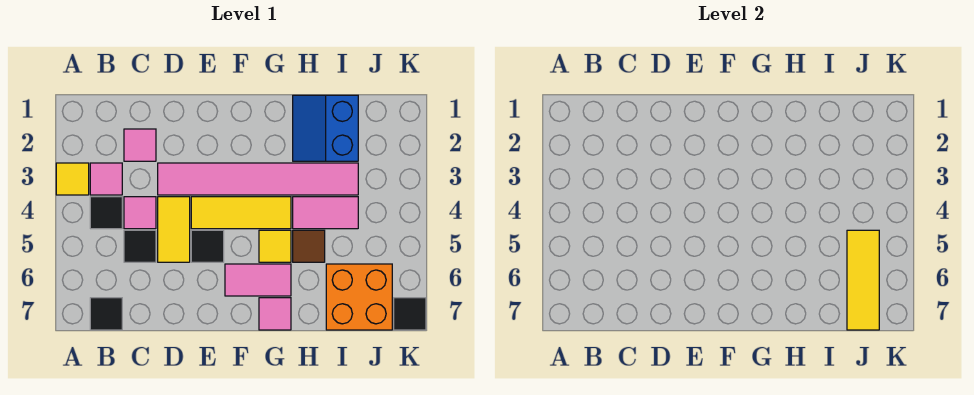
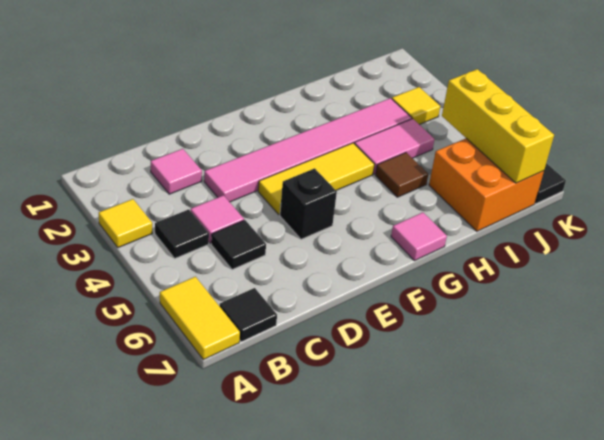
pink tile B3 level 1 -> none
yellow tile D4:D5 level 1 -> yellow tile A6:A7 level 1
black tile E5 level 1 -> black brick E5 level 1
pink tile F6:G6 level 1 -> none
yellow tile G5 level 1 -> yellow tile J3 level 1
blue slope H1:I2 level 1 top I -> none
yellow tile J5:J7 level 2 -> yellow brick J5:J7 level 2

